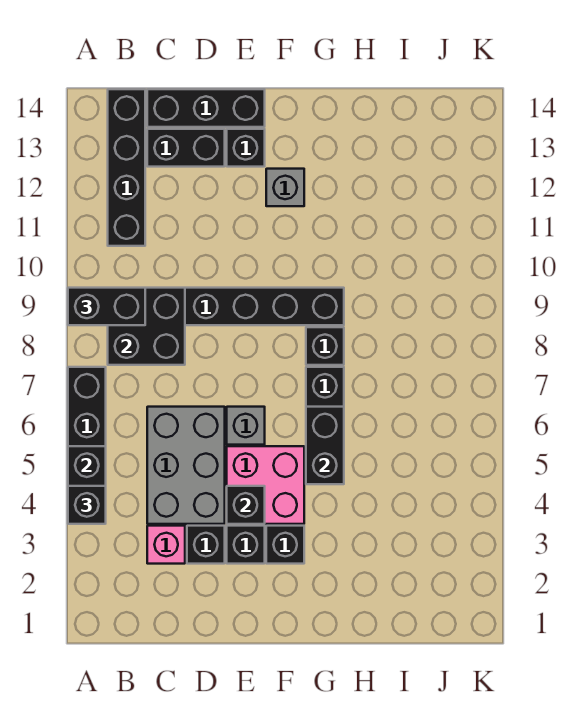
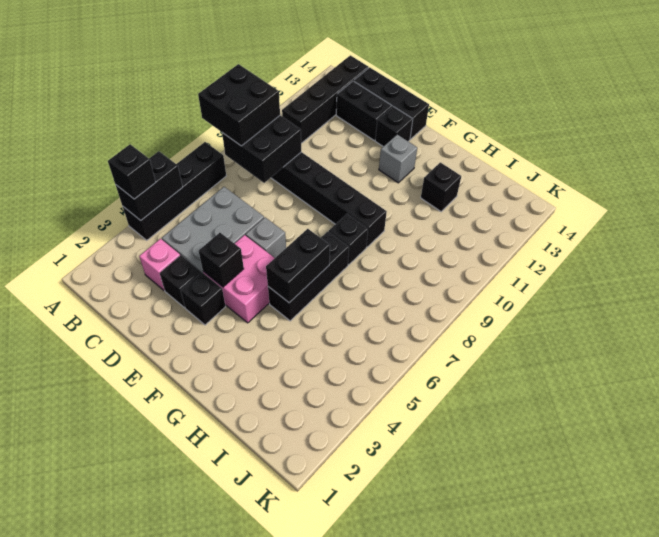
black brick A9:B9 level 3 -> black brick A8:B9 level 3
black brick F3 level 1 -> black brick H12 level 1

